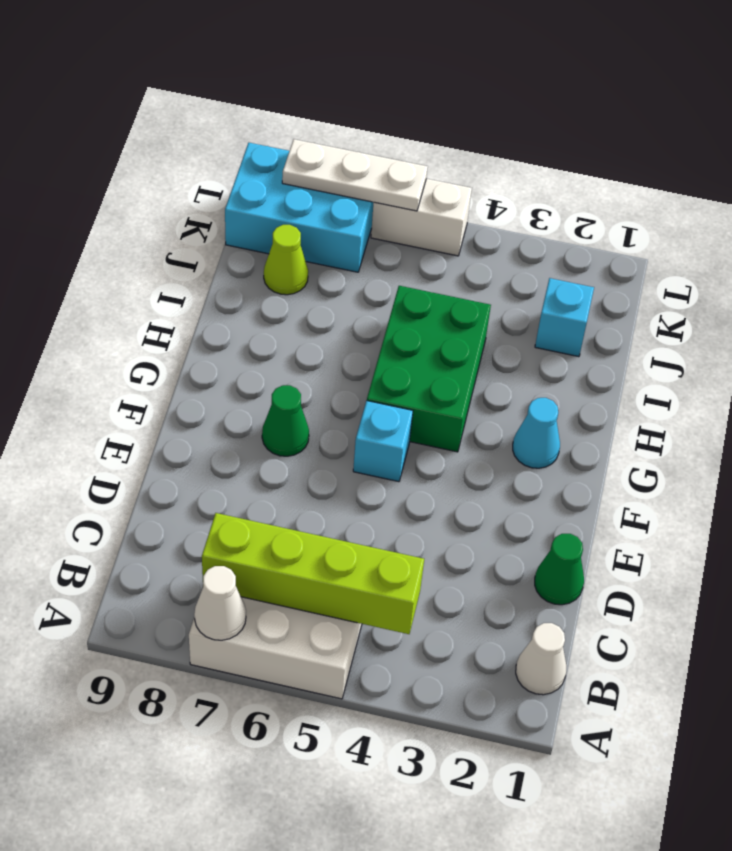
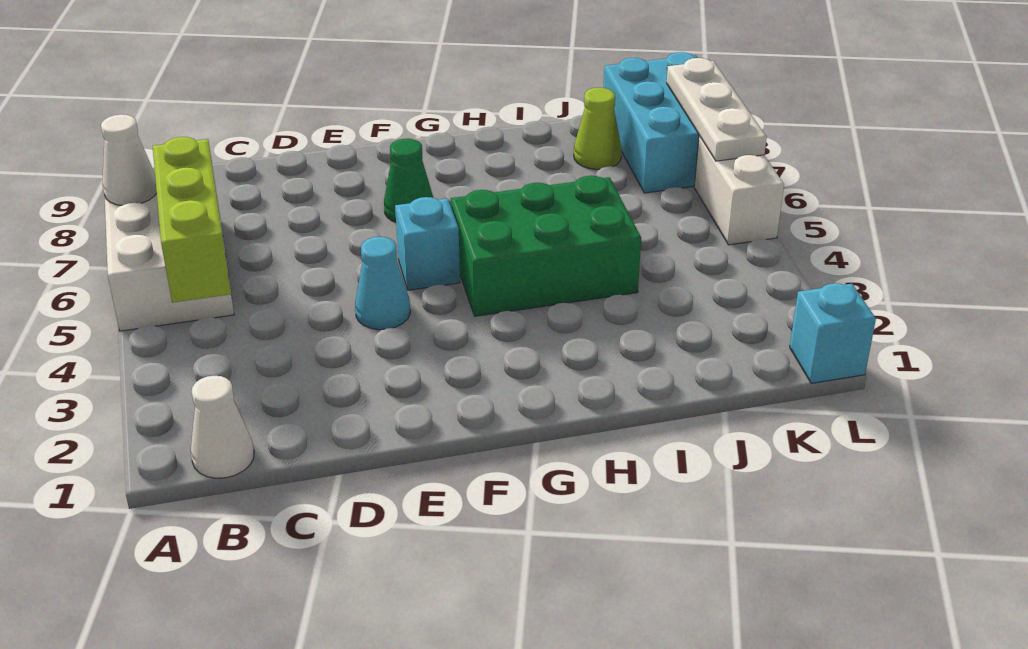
lime brick B4:B7 level 2 -> lime brick B4:B6 level 2
green cone D1 level 1 -> none
cyan cone G2 level 1 -> cyan cone E4 level 1
cyan brick J2 level 1 -> cyan brick L1 level 1

